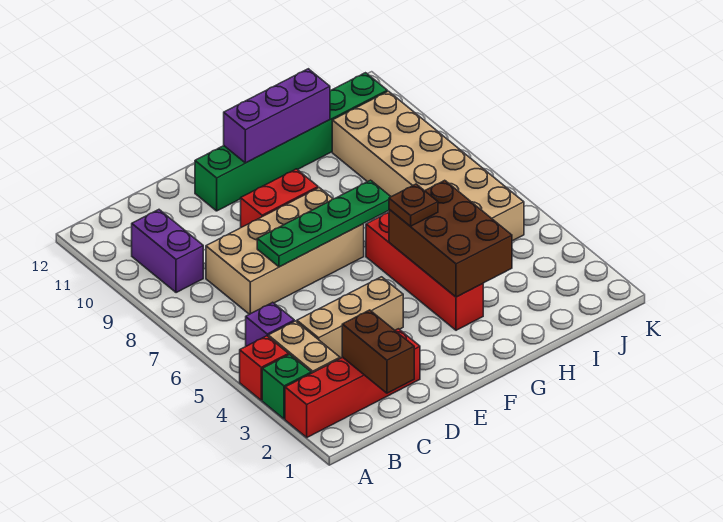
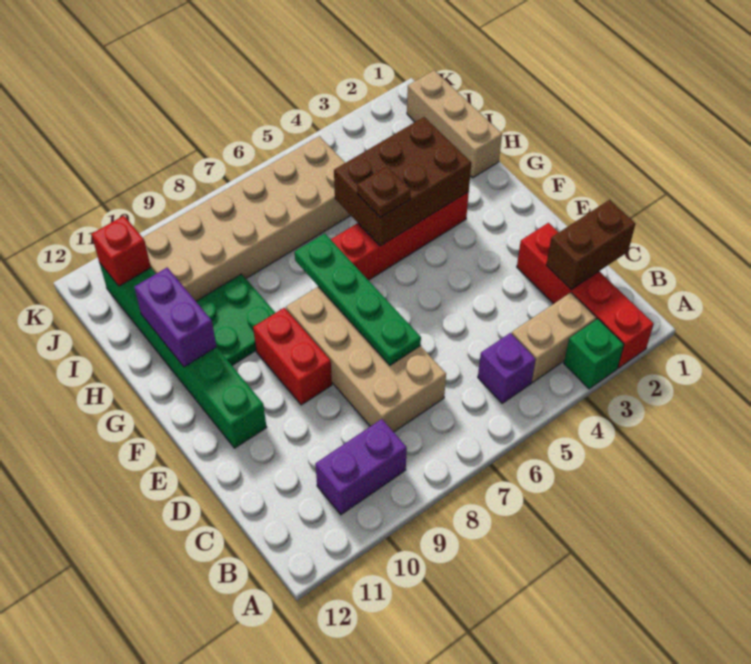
red brick A4 level 1 -> red brick J11 level 2
tan brick C4:E4 level 1 -> tan brick H1:J1 level 1
purple brick F11:H11 level 2 -> purple brick G11:H11 level 2
none -> green plate G9:H10 level 1

